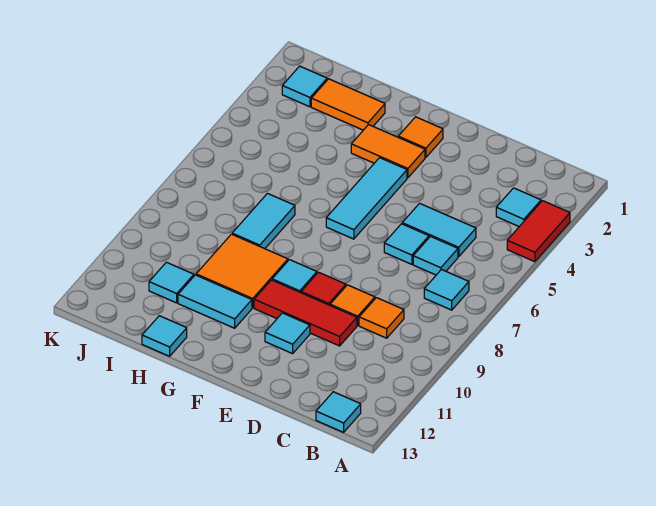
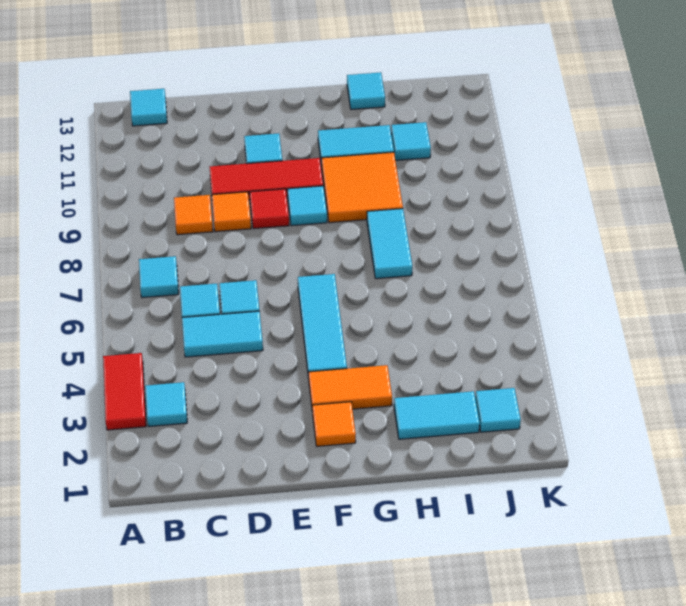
orange tile H2:I2 level 1 -> cyan tile H2:I2 level 1

